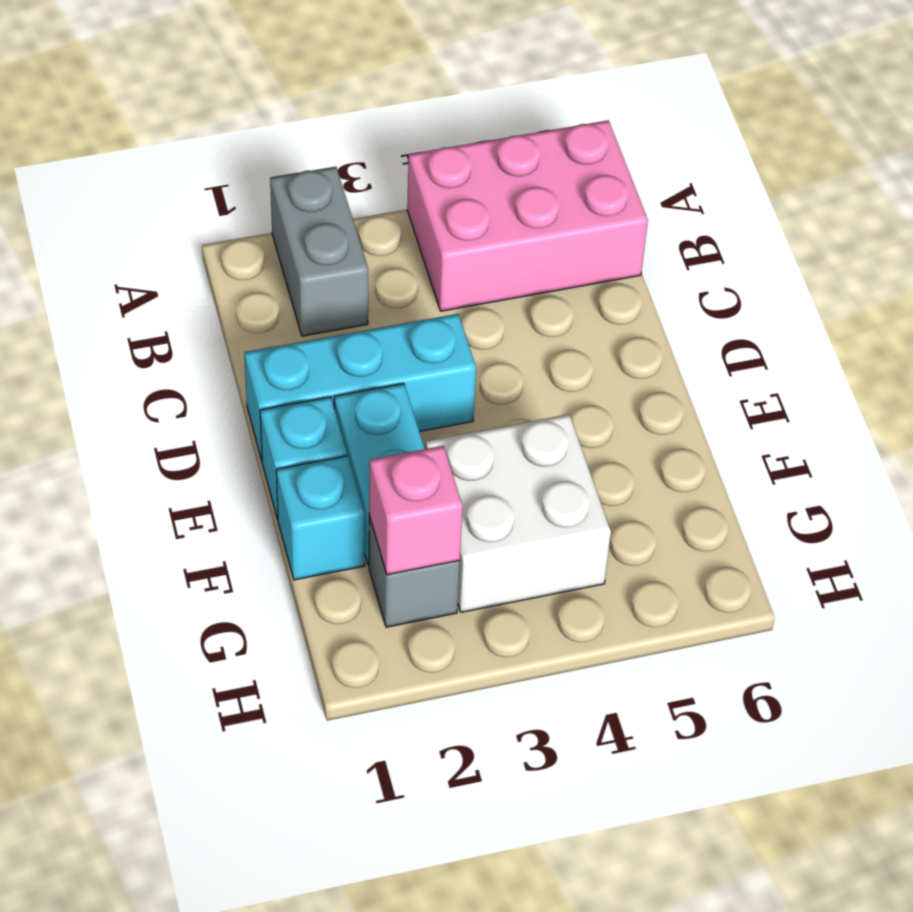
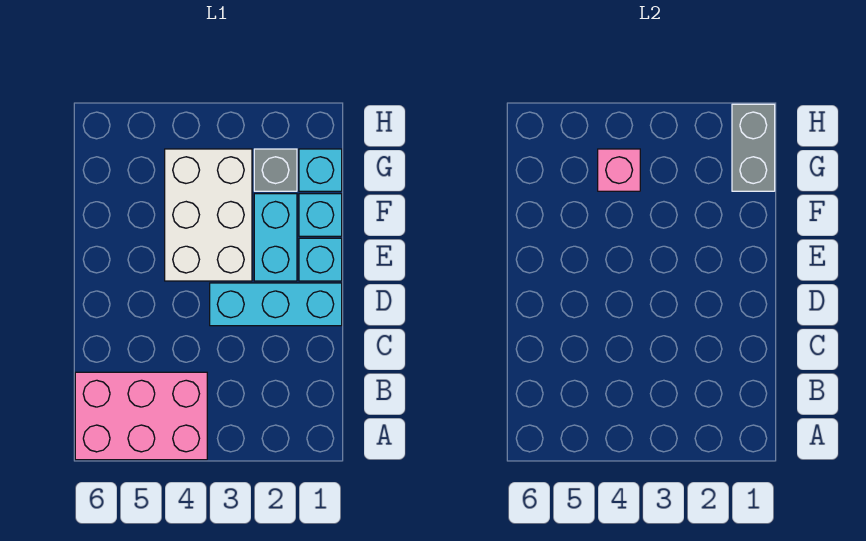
grey brick A2:B2 level 1 -> grey brick G1:H1 level 2
white brick F3:G4 level 1 -> white brick E3:G4 level 1
none -> cyan brick G1 level 1
pink brick G2 level 2 -> pink brick G4 level 2

